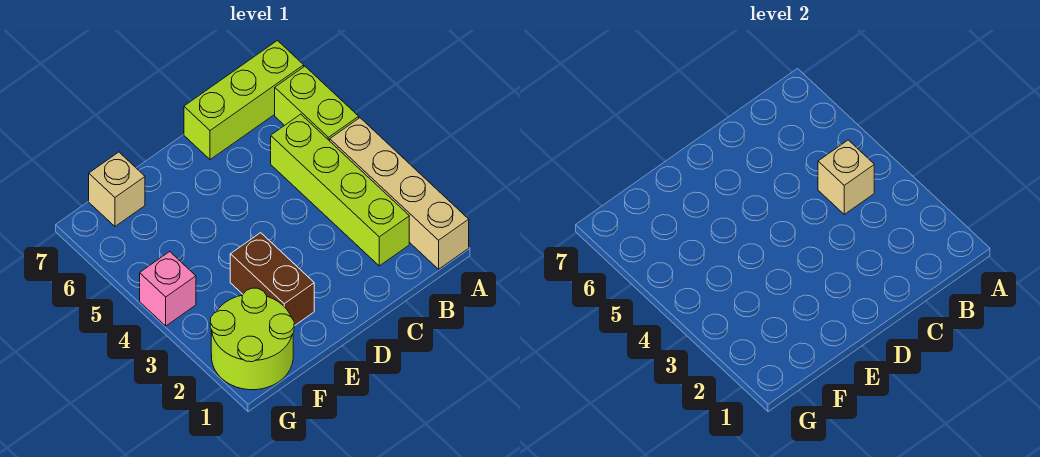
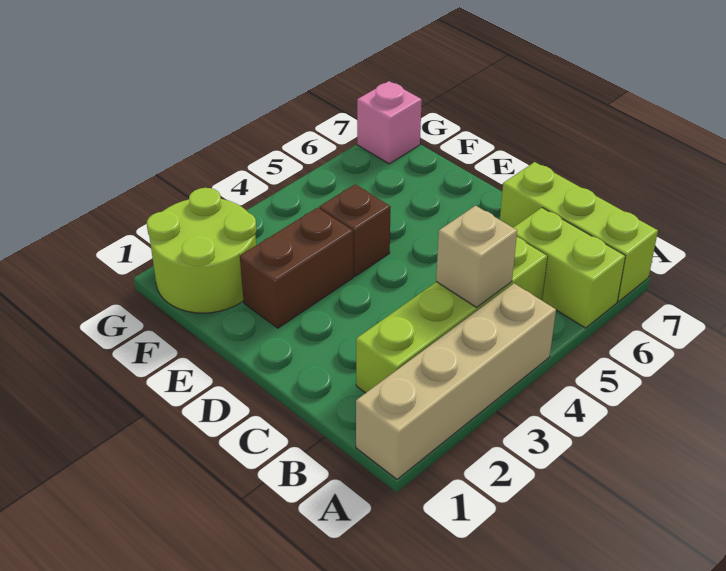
lime brick A5:A6 level 1 -> lime brick A6:B6 level 1
none -> brown brick E4 level 1
tan brick F7 level 1 -> none
pink brick G4 level 1 -> pink brick G7 level 1

